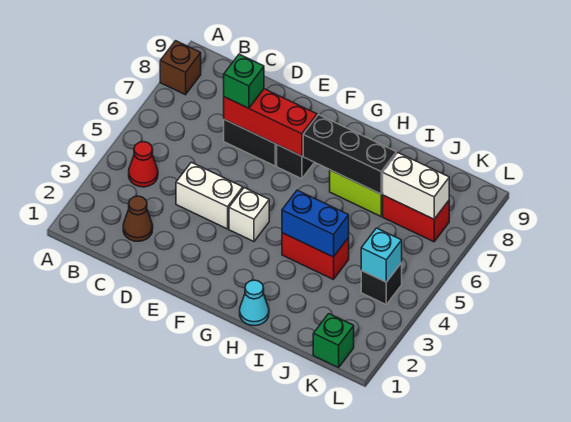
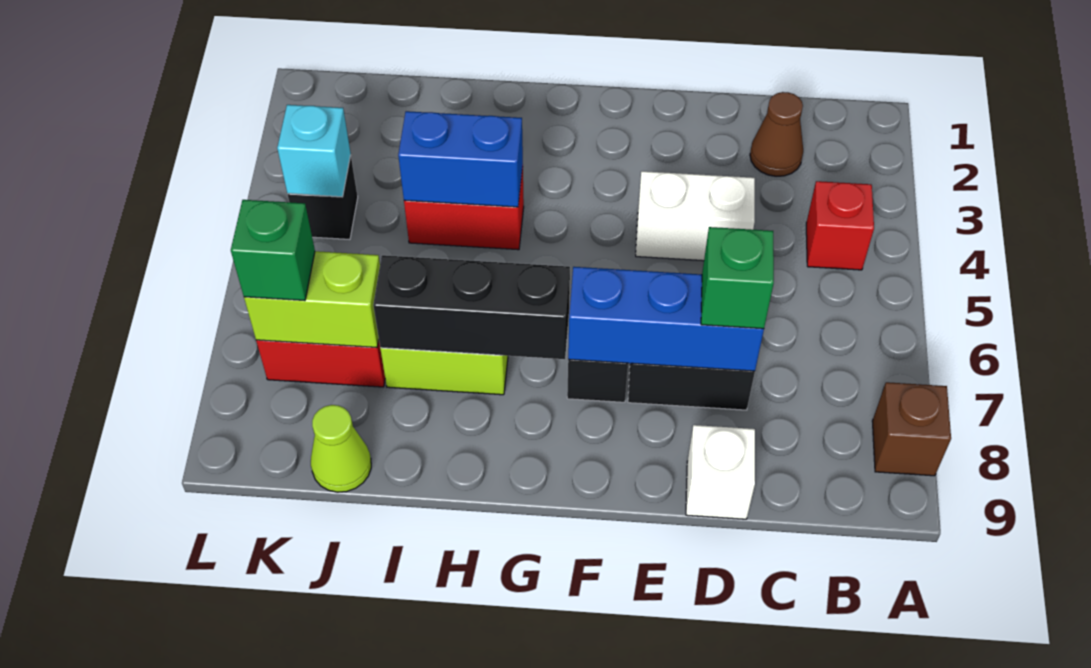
red cone B4 level 1 -> red brick B4 level 1
red brick D7:F7 level 2 -> blue brick D7:F7 level 2
white brick F4 level 1 -> white brick D9 level 1
cyan cone H1 level 1 -> none
white brick J7:K7 level 2 -> lime brick J7:K7 level 2
none -> lime cone J9 level 1
green brick K1 level 1 -> green brick K7 level 3

